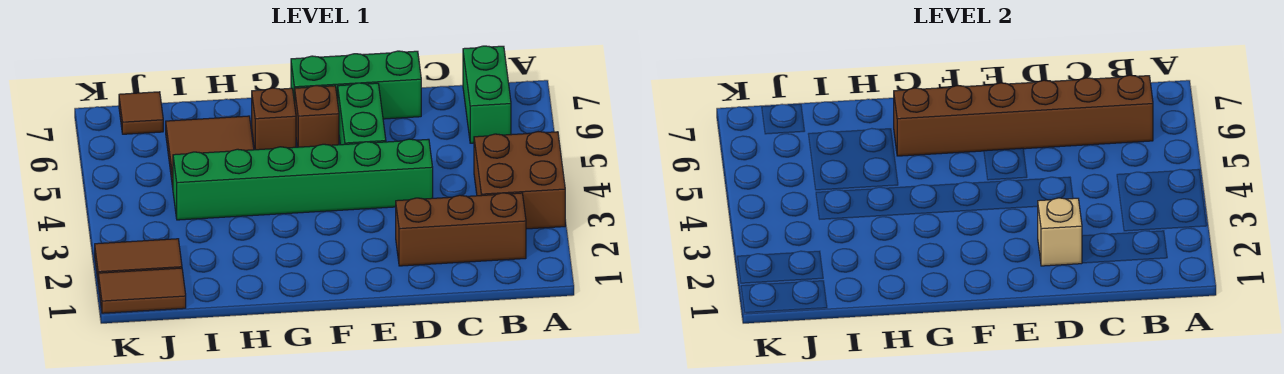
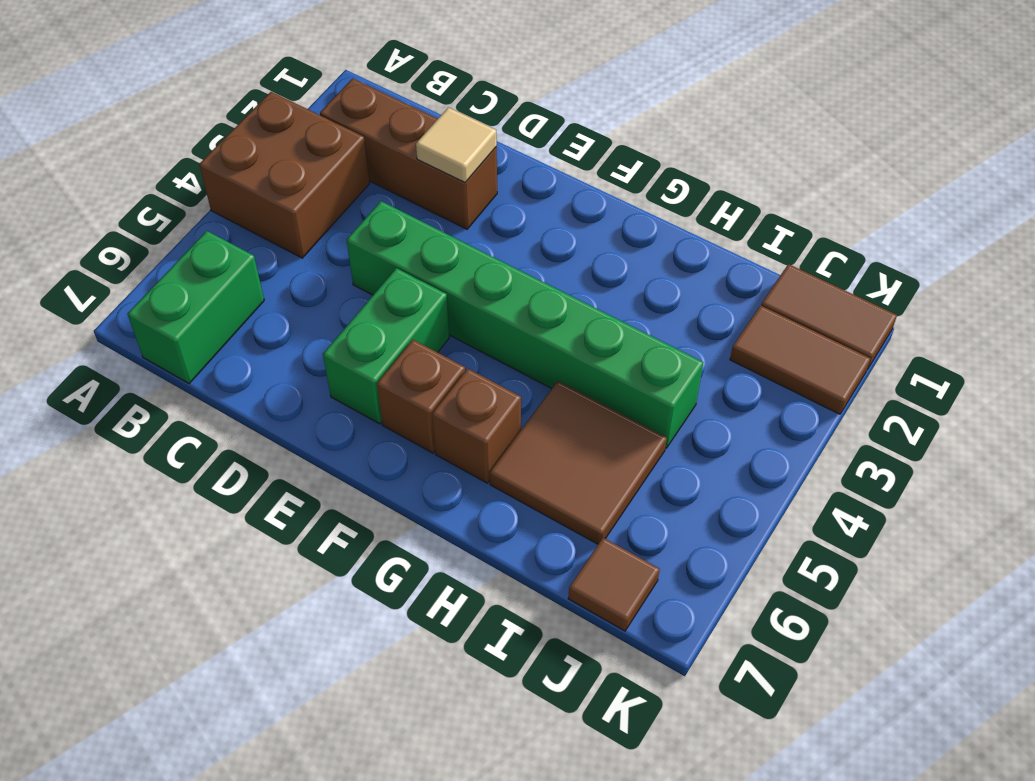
brown brick B6:G6 level 2 -> none
tan brick D2 level 2 -> tan tile D2 level 2
green brick D7:F7 level 1 -> none

